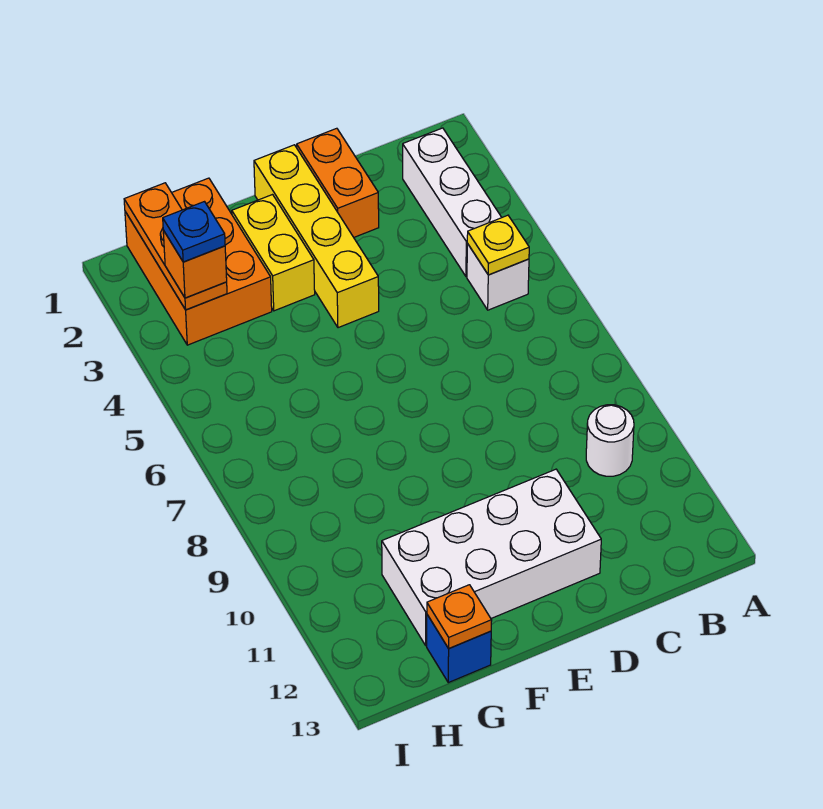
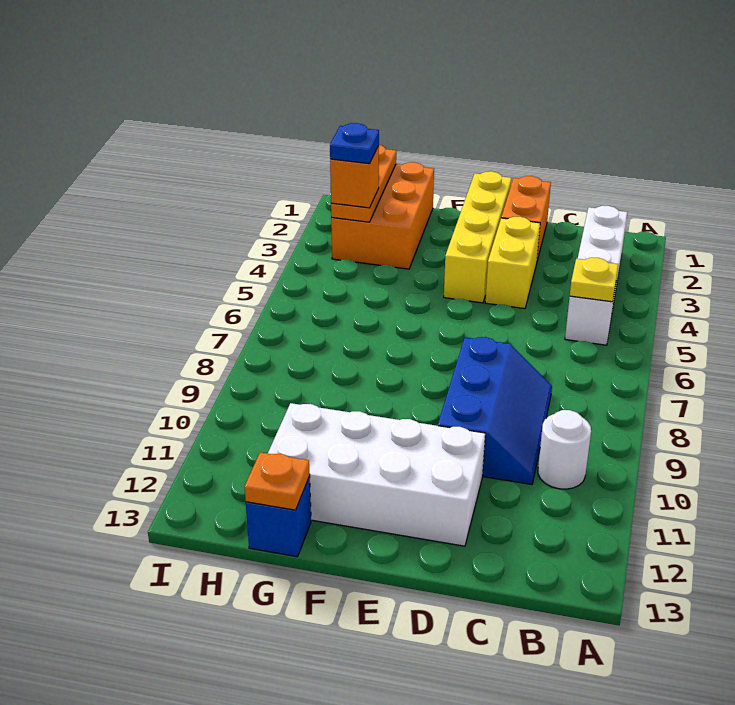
none -> blue slope C8:D10 level 1 top D
yellow brick F2:F3 level 1 -> yellow brick D3:D4 level 1

